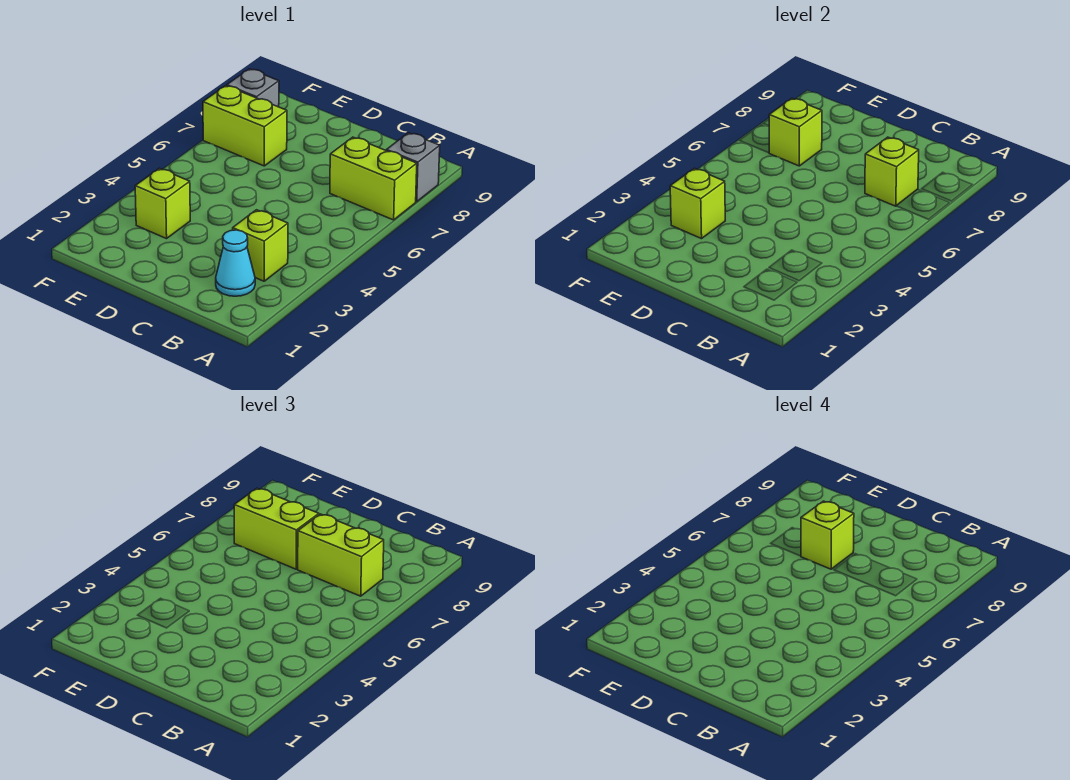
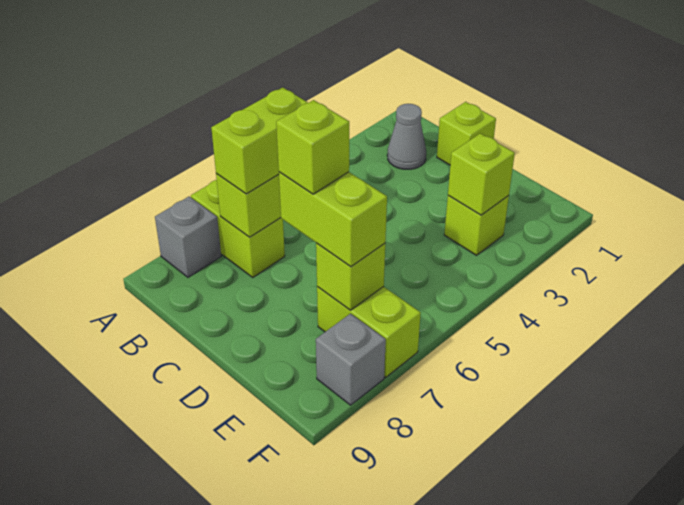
cyan cone B2 level 1 -> grey cone B2 level 1
lime brick B3 level 1 -> lime brick C1 level 1
lime brick B7:C7 level 3 -> lime brick B6:B7 level 3

